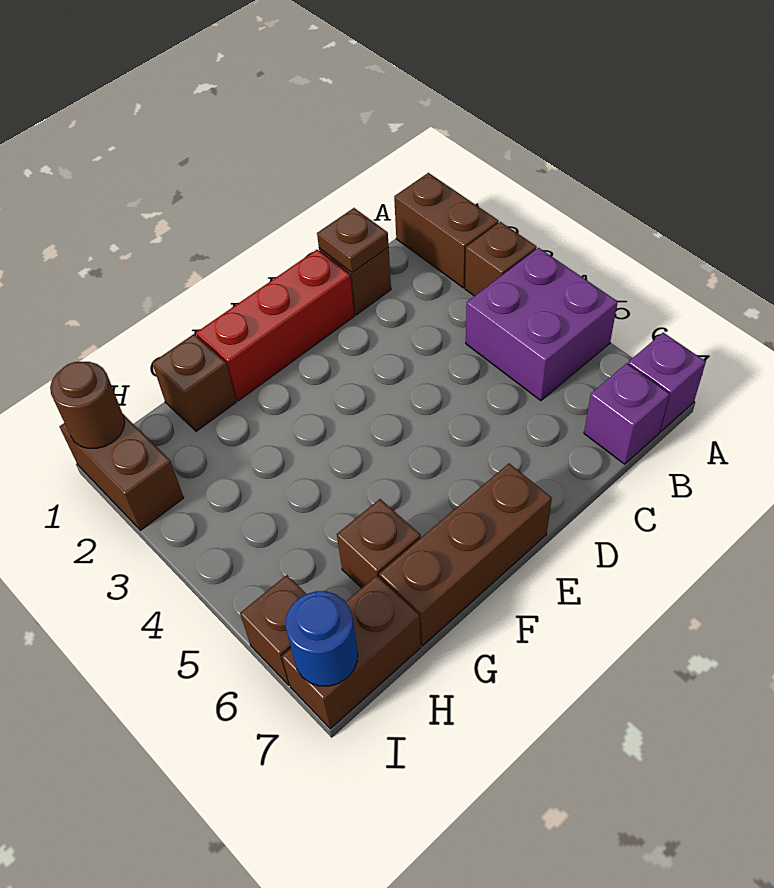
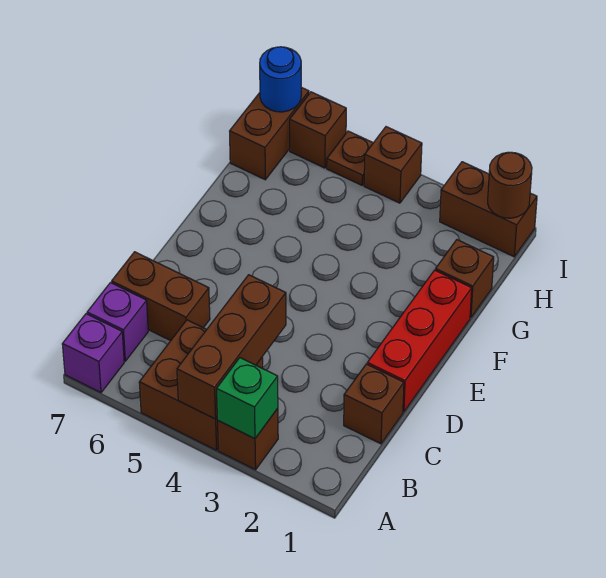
brown brick A1:A2 level 1 -> brown brick C6:C7 level 1
none -> green brick A3 level 2
purple brick A4:B5 level 1 -> brown brick A4:B5 level 1
brown plate C1 level 2 -> brown plate I5 level 1
brown brick E7:G7 level 1 -> brown brick A4:C4 level 2
brown brick G6 level 1 -> brown brick I4 level 1

